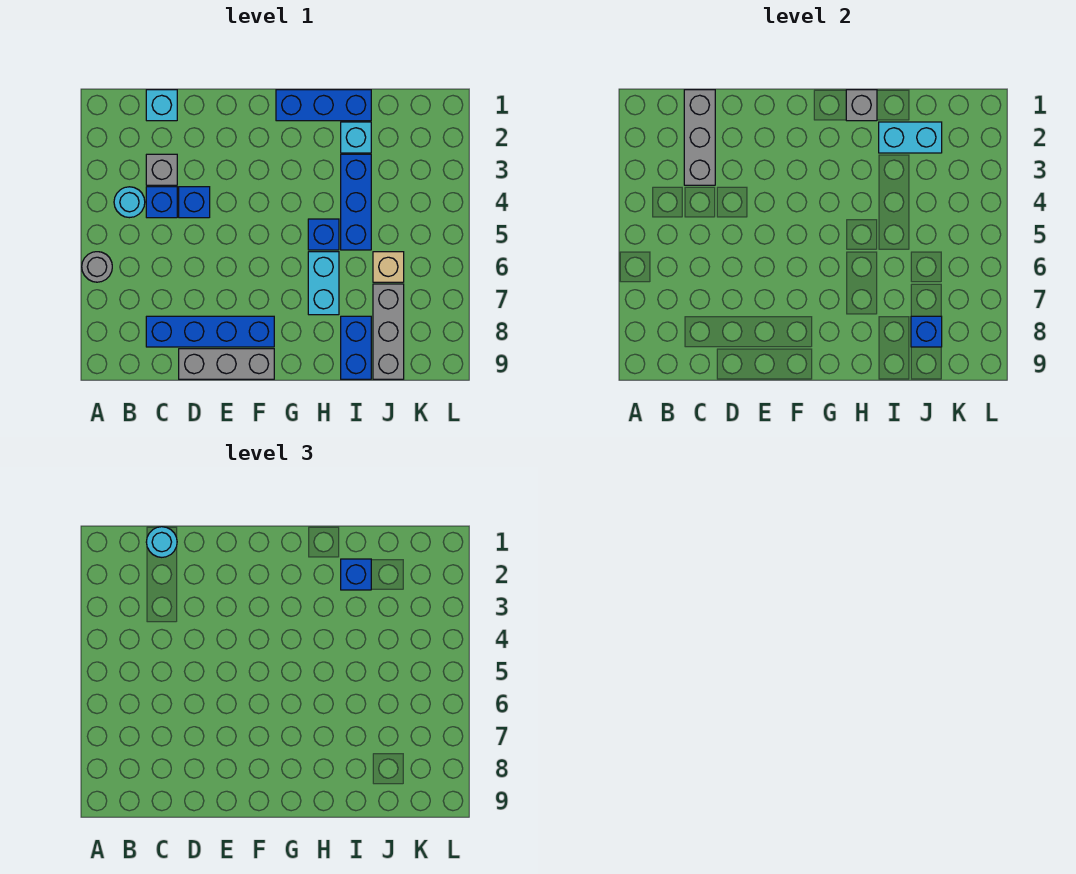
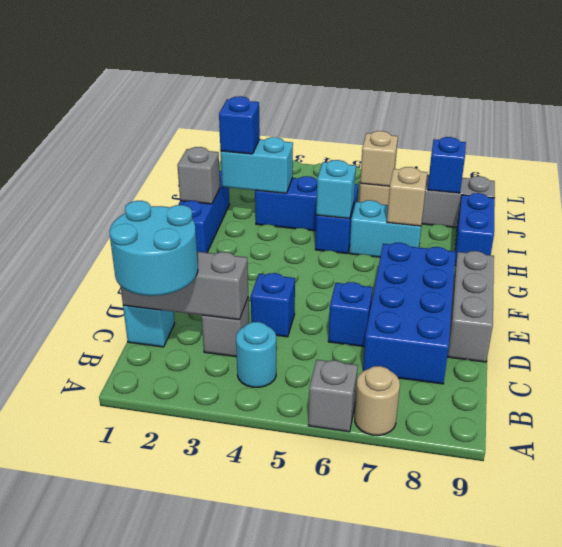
grey round brick A6 level 1 -> grey brick A6 level 1
none -> tan round brick A7 level 1
cyan round brick C1 level 3 -> cyan round brick B1:C2 level 3
blue brick C4 level 1 -> blue brick D6 level 1
blue brick C8:F8 level 1 -> blue brick C7:F8 level 1
none -> tan brick H7 level 2
cyan brick I2 level 1 -> cyan brick H5 level 2
cyan brick I2:J2 level 2 -> cyan brick I2:I3 level 2
blue brick I8:I9 level 1 -> blue brick H9:I9 level 1
none -> tan brick J6 level 2

